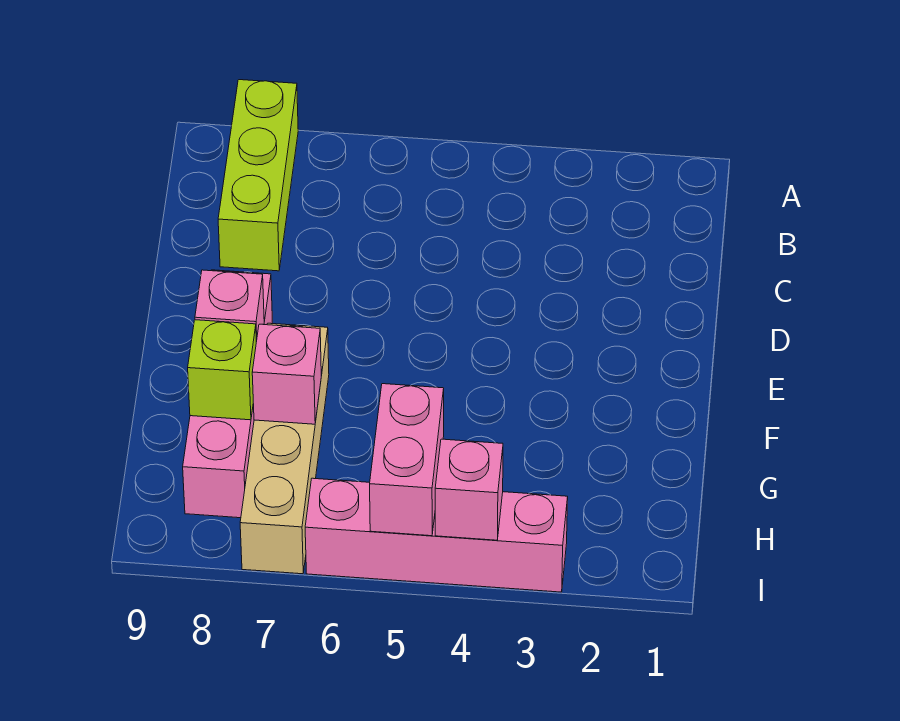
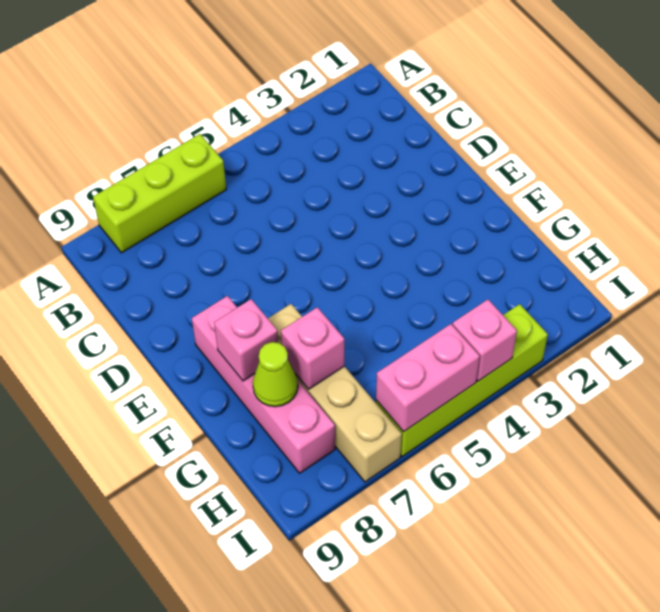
lime brick A8:C8 level 1 -> lime brick A6:A8 level 1
lime brick G8 level 2 -> lime cone G8 level 2
pink brick H5:I5 level 2 -> pink brick I5:I6 level 2
pink brick I3:I6 level 1 -> lime brick I3:I6 level 1

